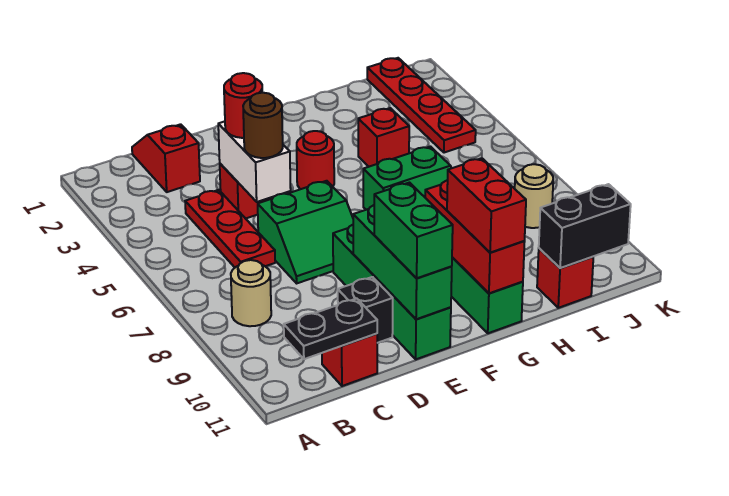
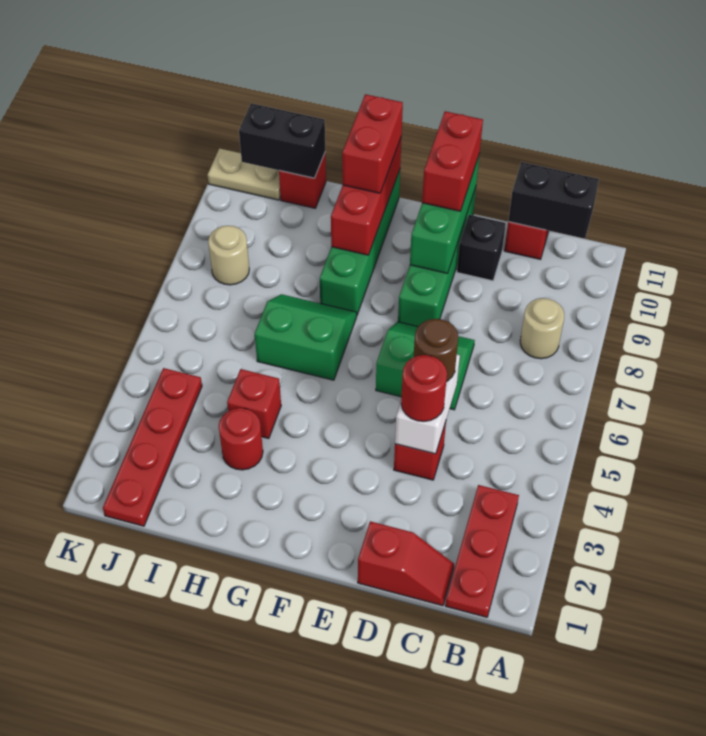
black plate B11:C11 level 2 -> black brick B11:C11 level 2
red slope C1:C2 level 1 top 2 -> red slope C1:D1 level 1 top D
red plate C4:C6 level 1 -> red plate B1:B3 level 1
green brick E10:E11 level 3 -> red brick E10:E11 level 3
red round brick F4 level 1 -> red round brick H3 level 1
none -> tan plate J11:K11 level 1

